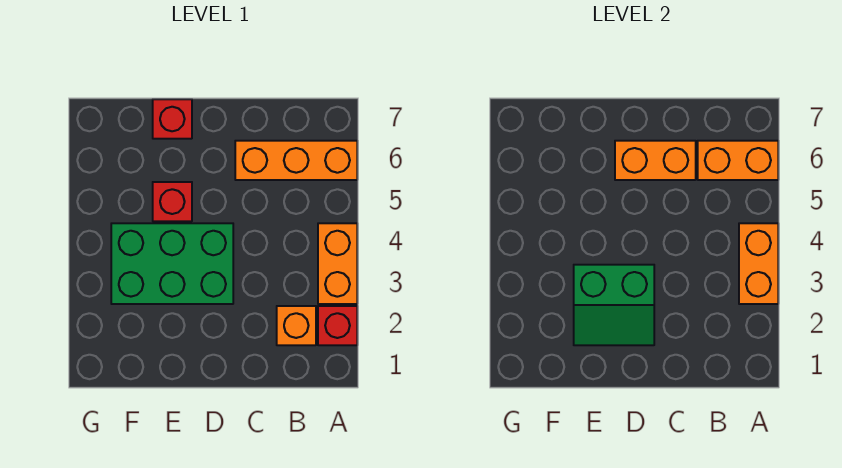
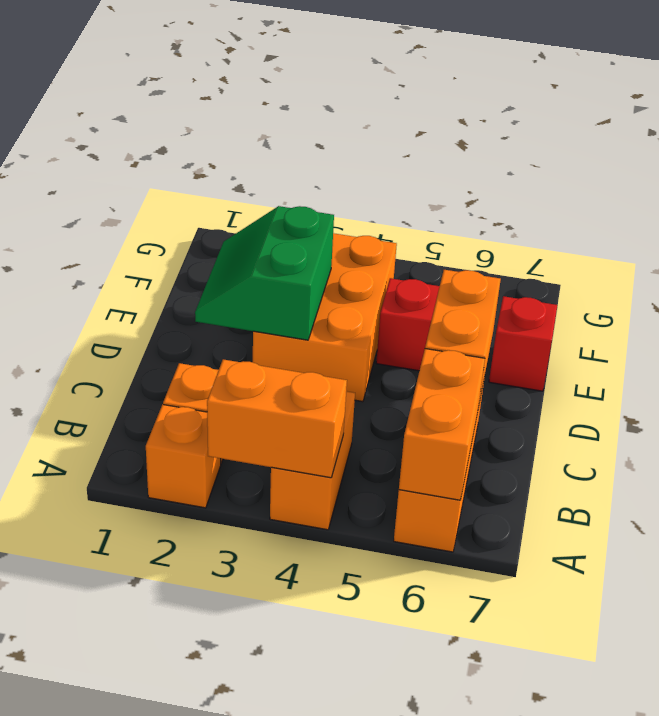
red brick A2 level 1 -> orange brick A2 level 1
orange brick A3:A4 level 1 -> orange brick A4:B4 level 1
green brick D3:F4 level 1 -> orange brick D3:F4 level 1

